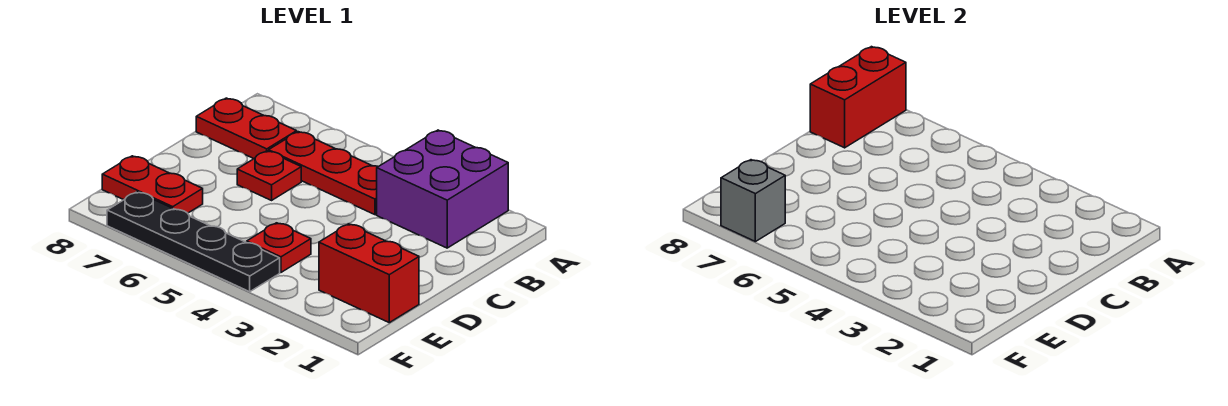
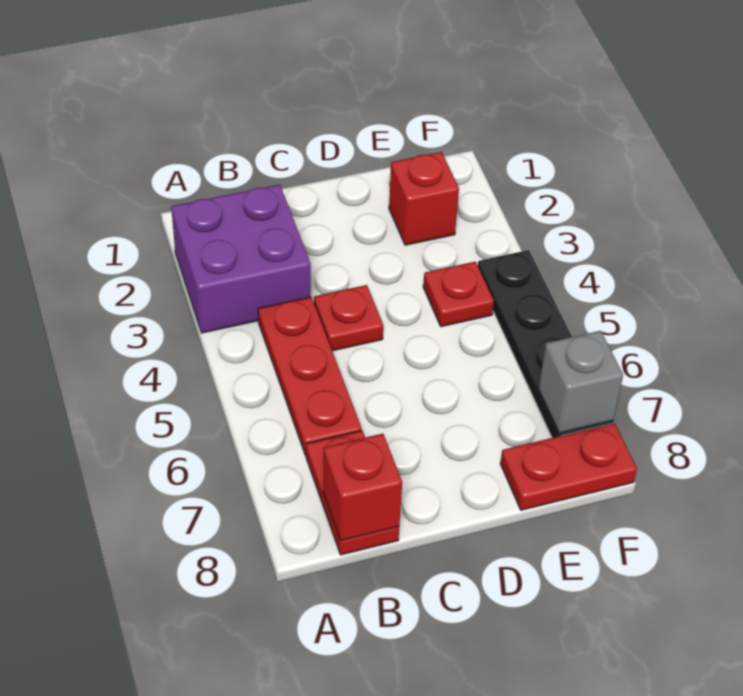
red brick A8:B8 level 2 -> red brick B8 level 2
red plate C6 level 1 -> red plate C4 level 1
red brick E1:E2 level 1 -> red brick E2 level 1
red plate E7:E8 level 1 -> red plate E8:F8 level 1

